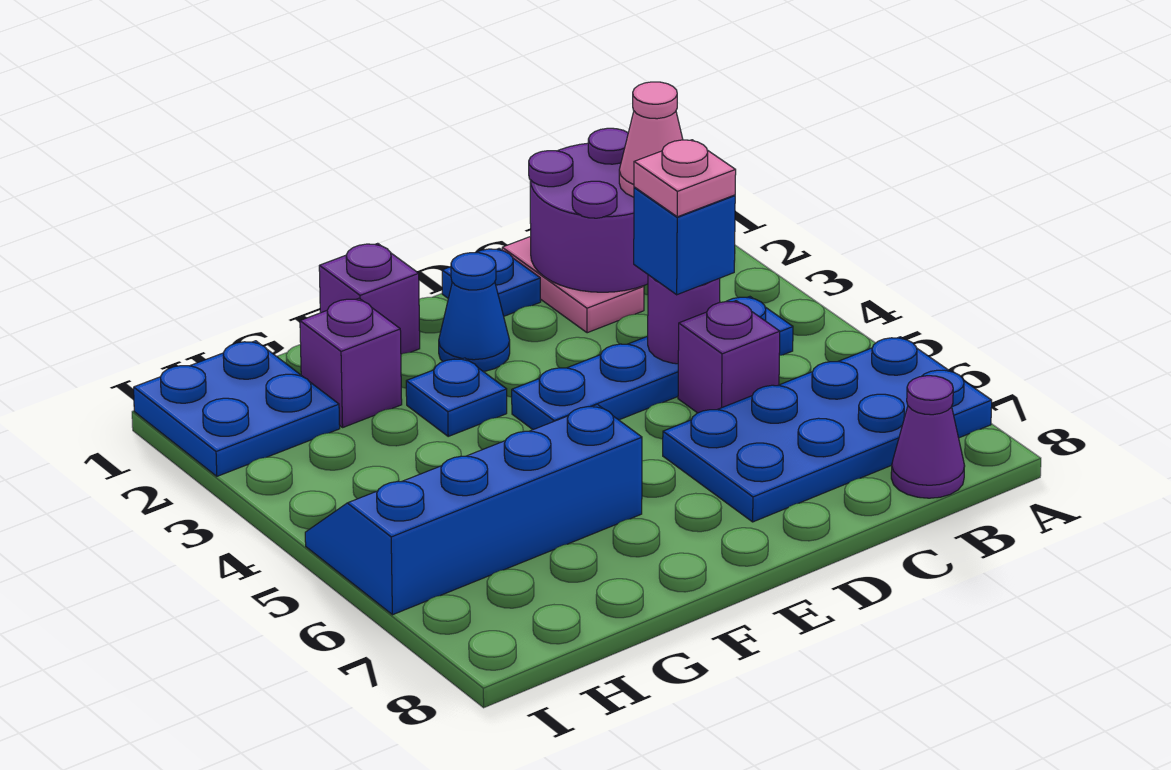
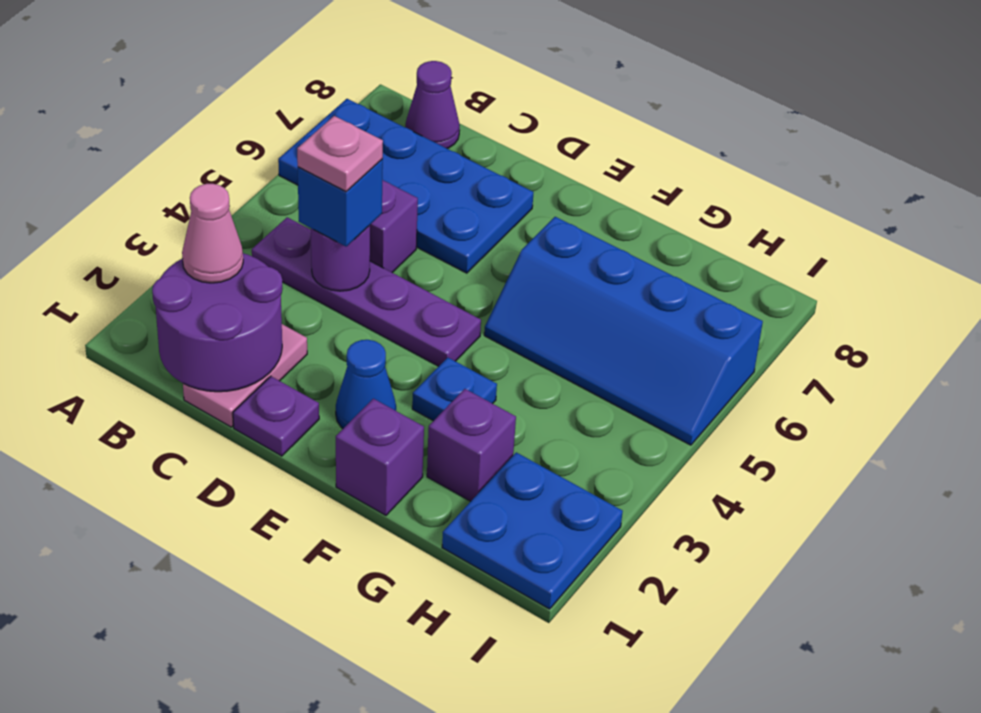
blue plate B4:E4 level 1 -> purple plate B4:E4 level 1
blue plate D1 level 1 -> purple plate D1 level 1

